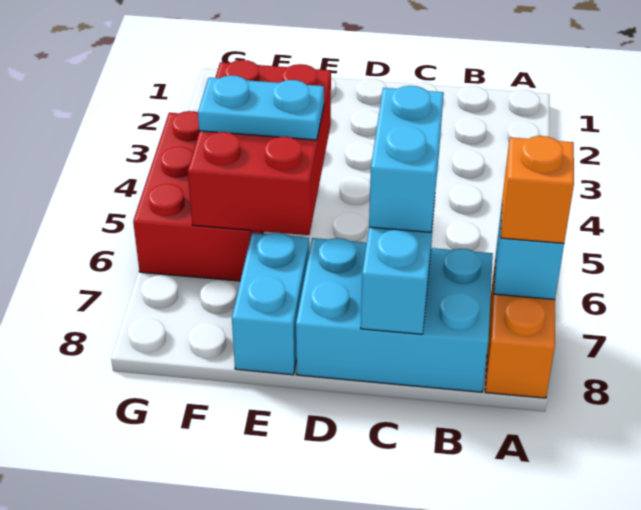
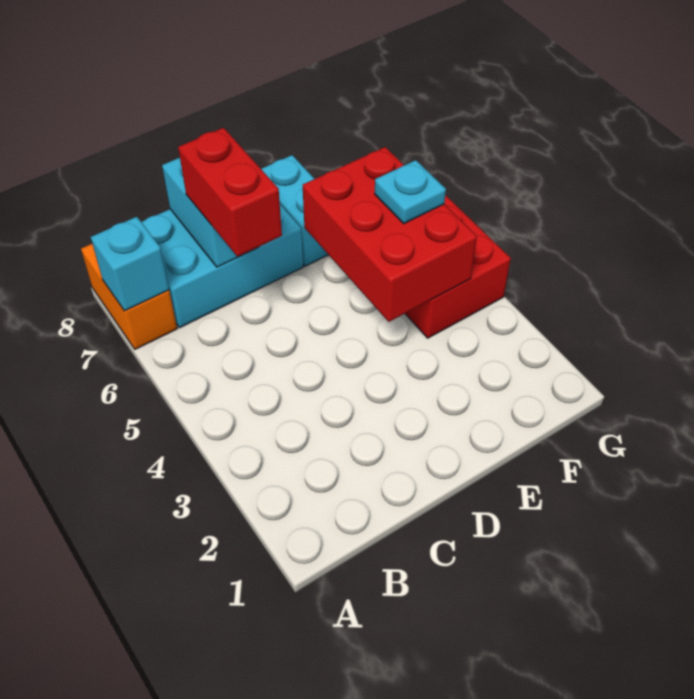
orange brick A7 level 3 -> none
cyan brick C6:C7 level 3 -> red brick C6:C7 level 3
cyan plate E5:F5 level 3 -> cyan plate F5 level 3

